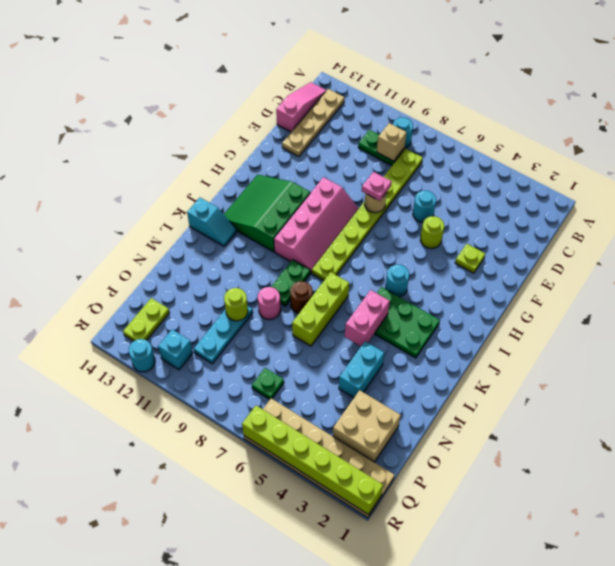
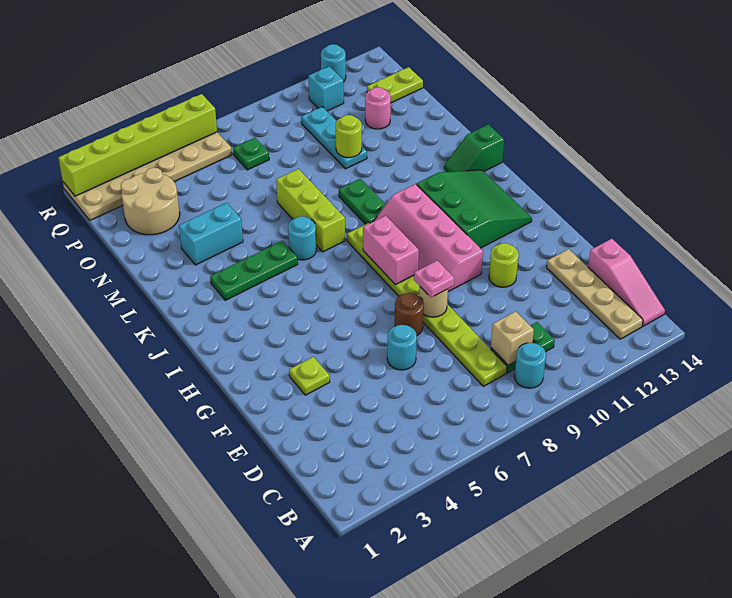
lime round brick F5 level 1 -> lime round brick F11 level 1
cyan round brick I5 level 1 -> cyan round brick K6 level 1
green plate J3:K5 level 1 -> green plate K3:K5 level 1
pink brick K5:L5 level 2 -> pink brick H8:I8 level 2
cyan slope K13:K14 level 1 top 14 -> green slope K13:K14 level 1 top 14
brown round brick L8 level 1 -> brown round brick F7 level 1
cyan brick M4:N4 level 1 -> cyan brick M3:M4 level 1
pink round brick M9 level 1 -> pink round brick O12 level 1
tan brick O2:P3 level 1 -> tan round brick O2:P3 level 1
lime plate P13:Q13 level 1 -> lime plate P13:P14 level 1

